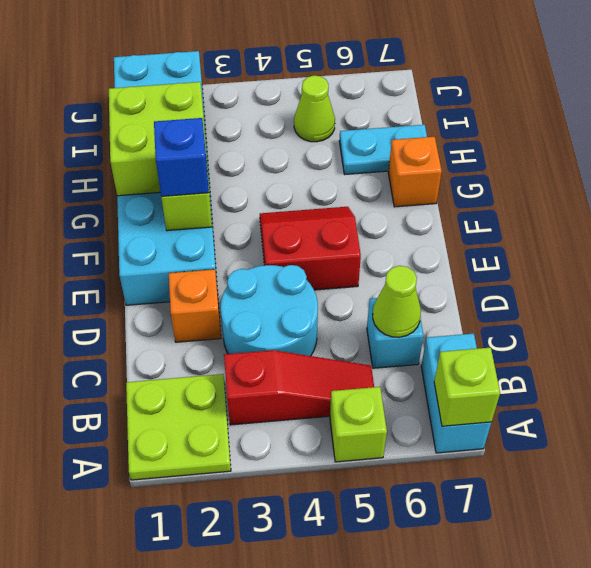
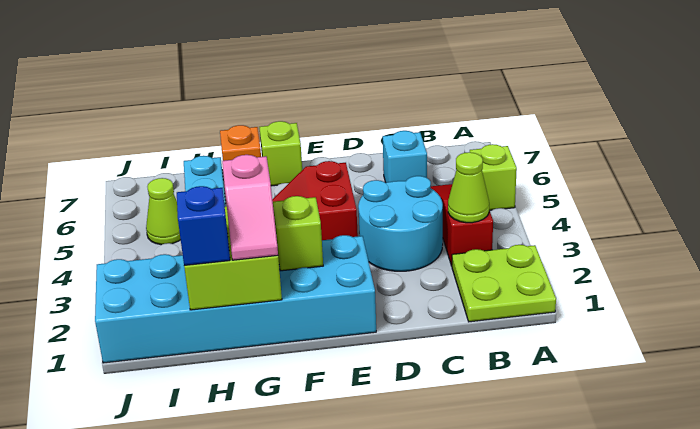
cyan brick A7:B7 level 1 -> none
lime brick A7 level 2 -> lime brick F7 level 1
lime cone C6 level 2 -> lime cone B3 level 2
orange brick D2 level 1 -> none
blue brick F2 level 3 -> blue brick H1 level 3
none -> pink slope G1:G2 level 3 top 2

